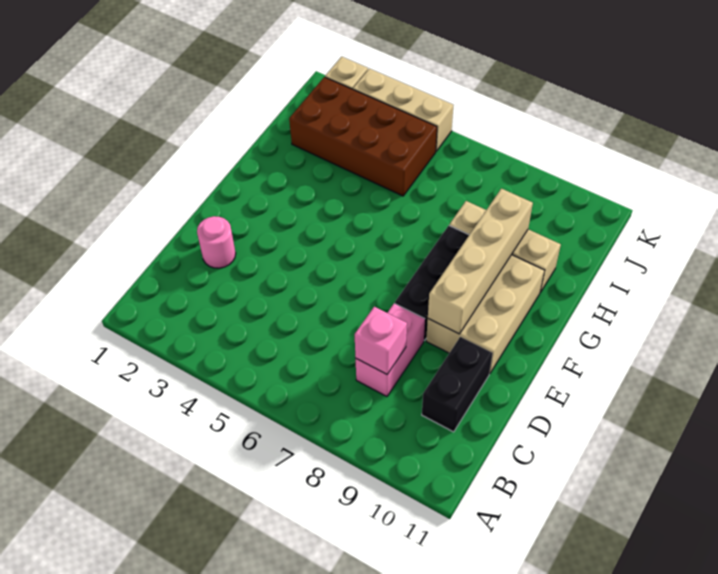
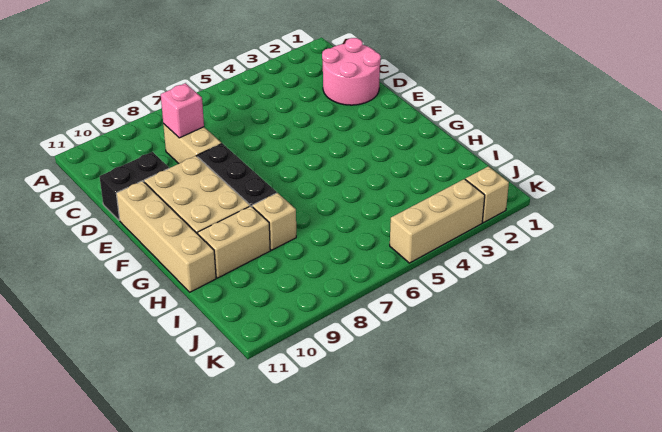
pink brick C8:D8 level 1 -> tan brick C8:D8 level 1
black brick C10:D10 level 1 -> black brick D10:D11 level 1
pink round brick D2 level 1 -> pink round brick C1:D2 level 1
tan brick E9:H9 level 2 -> tan brick E11:H11 level 1
brown brick I2:J5 level 1 -> none

